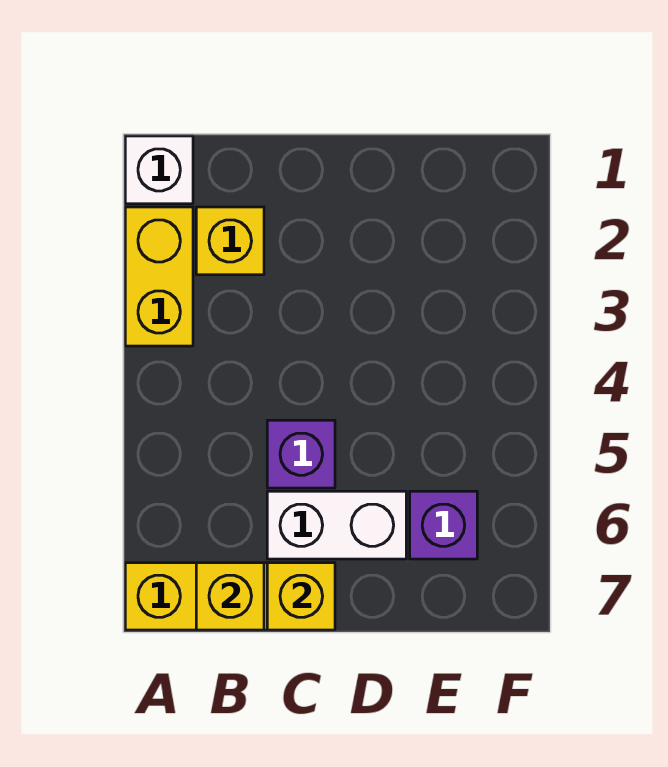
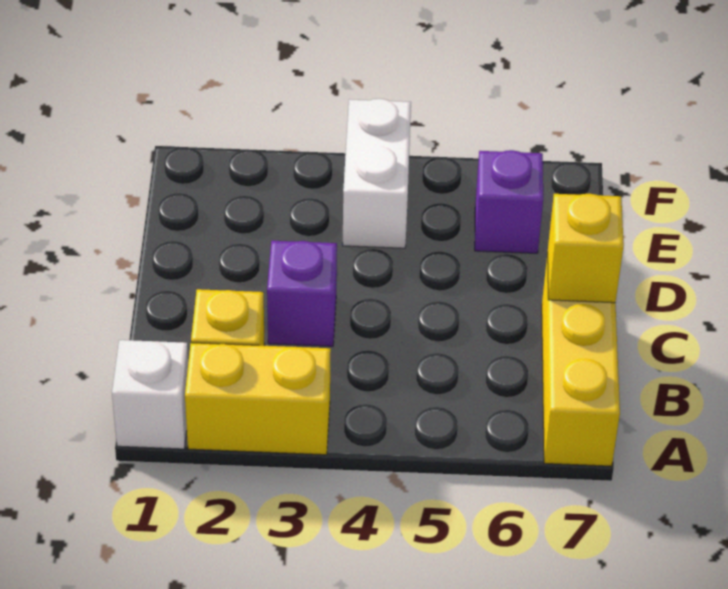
yellow brick B7 level 2 -> none
purple brick C5 level 1 -> purple brick C3 level 1
white brick C6:D6 level 1 -> white brick E4:F4 level 1

